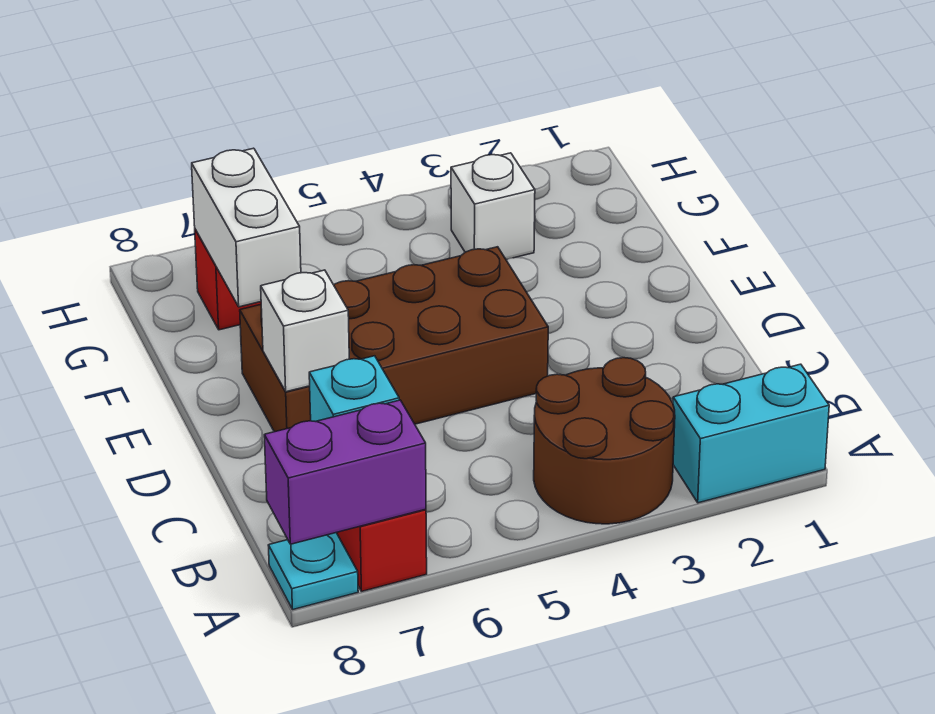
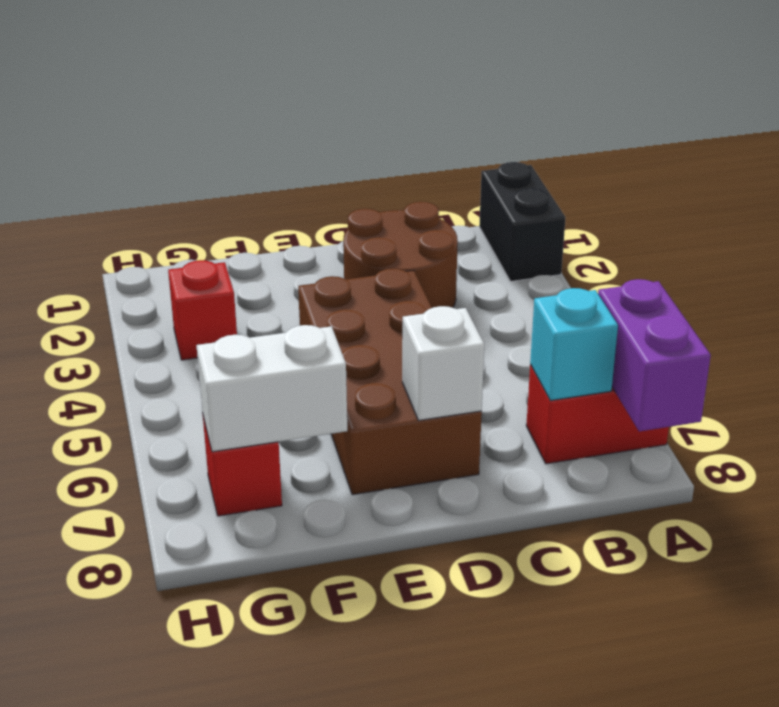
cyan brick A1:A2 level 1 -> black brick A1:A2 level 1
brown round brick A3:B4 level 1 -> brown round brick C2:D3 level 1
cyan plate A8 level 1 -> none
white brick G3 level 1 -> red brick G3 level 1

